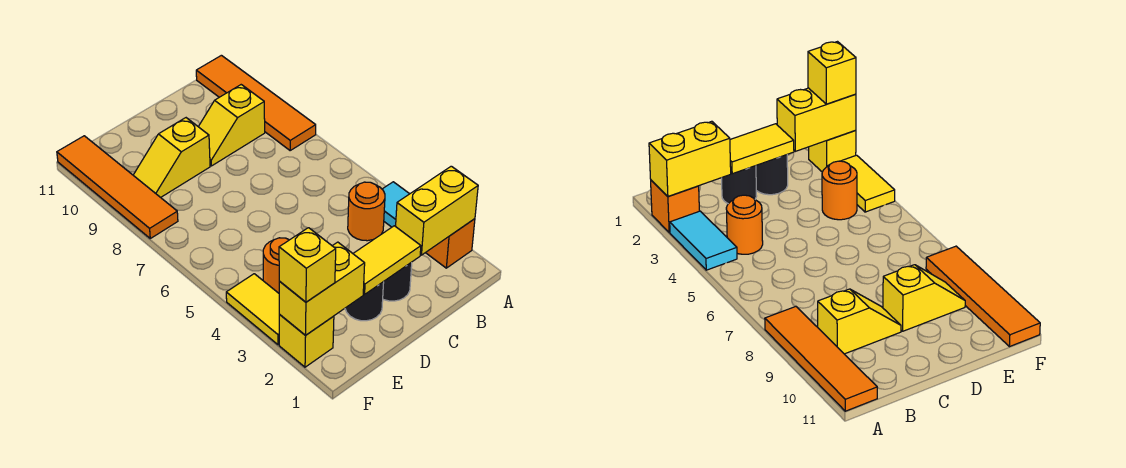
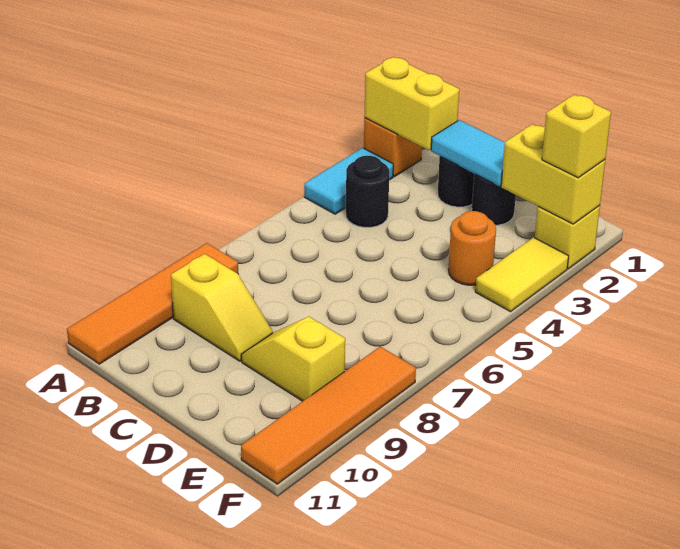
orange round brick B4 level 1 -> black round brick B4 level 1
yellow tile C2:D2 level 2 -> cyan tile C2:D2 level 2
yellow slope D9:E9 level 1 top D -> yellow slope D9:E9 level 1 top E

